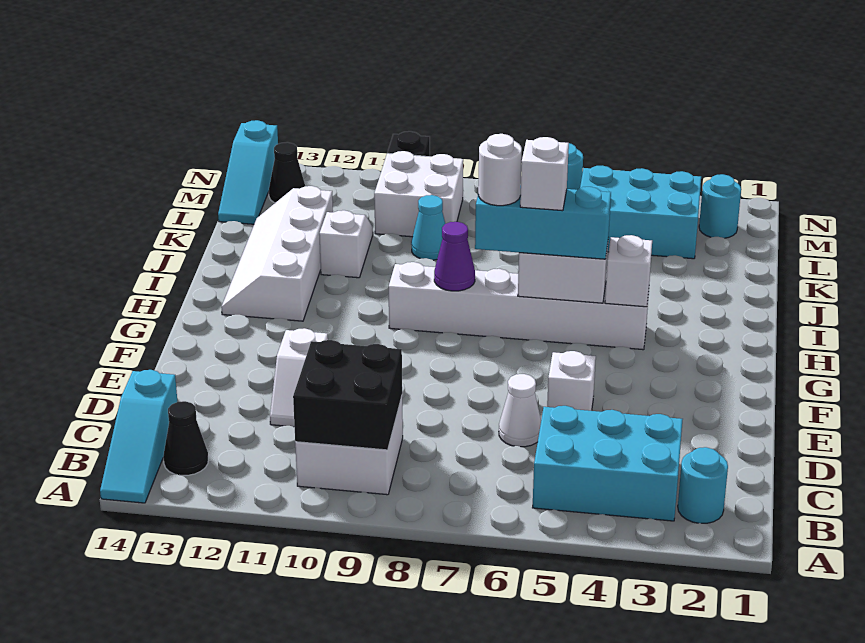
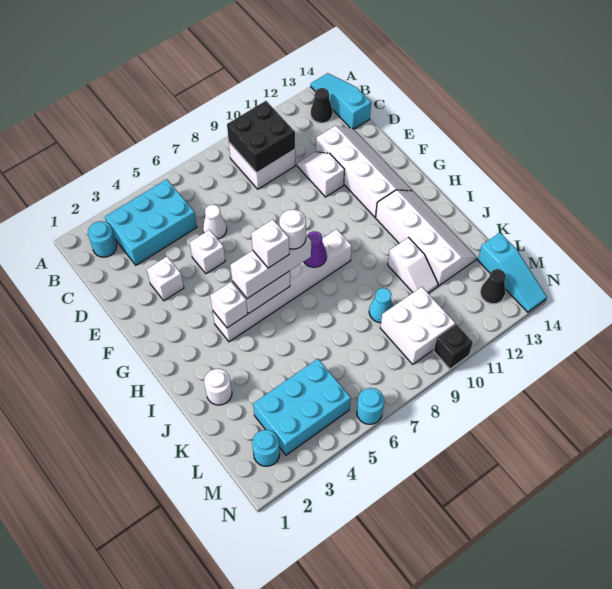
none -> white slope D12:G13 level 1 top 12
none -> white brick E3 level 1
cyan brick H5:H7 level 3 -> white brick H5:H7 level 3
none -> white round brick J2 level 1
cyan slope L14:N14 level 1 top N -> cyan slope L14:N14 level 1 top L

